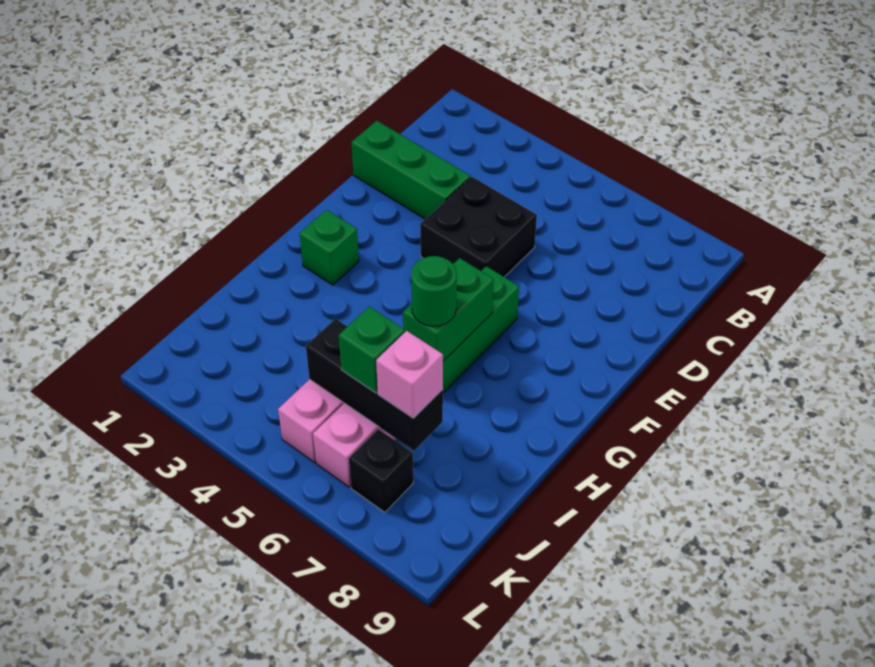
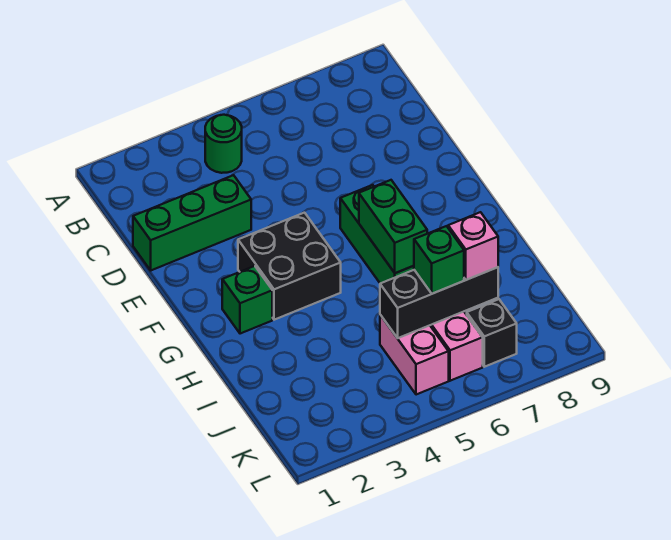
black brick D4:E5 level 1 -> black brick F3:G4 level 1
green round brick H6 level 3 -> green round brick B4 level 1

